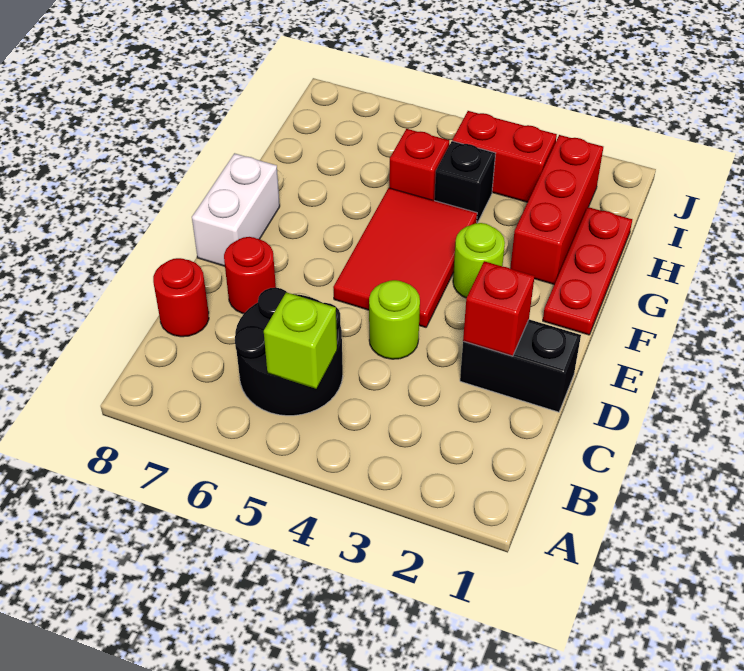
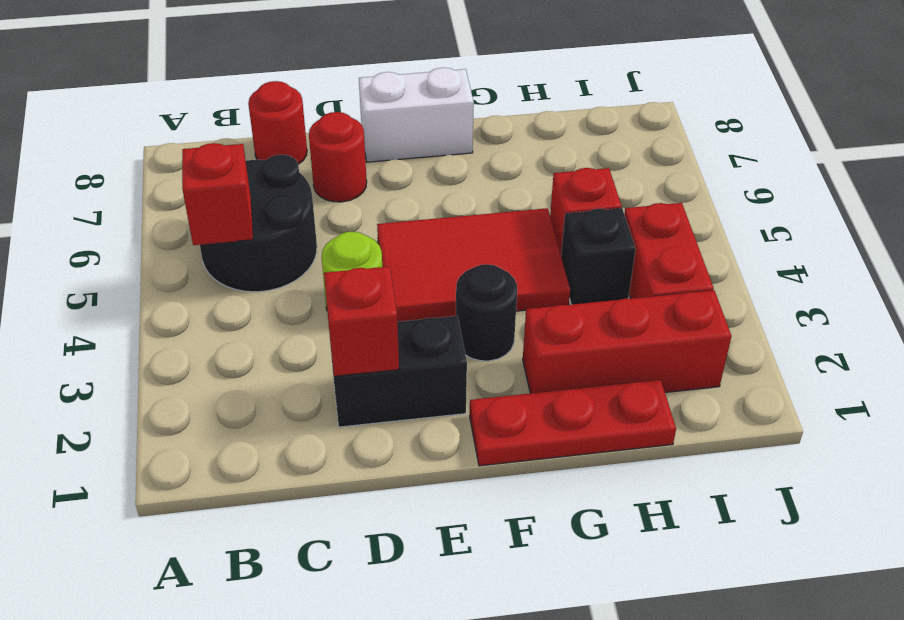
lime brick B5 level 2 -> red brick B5 level 2
black brick D1:D2 level 1 -> black brick D2:E2 level 1
lime round brick F3 level 1 -> black round brick F3 level 1

